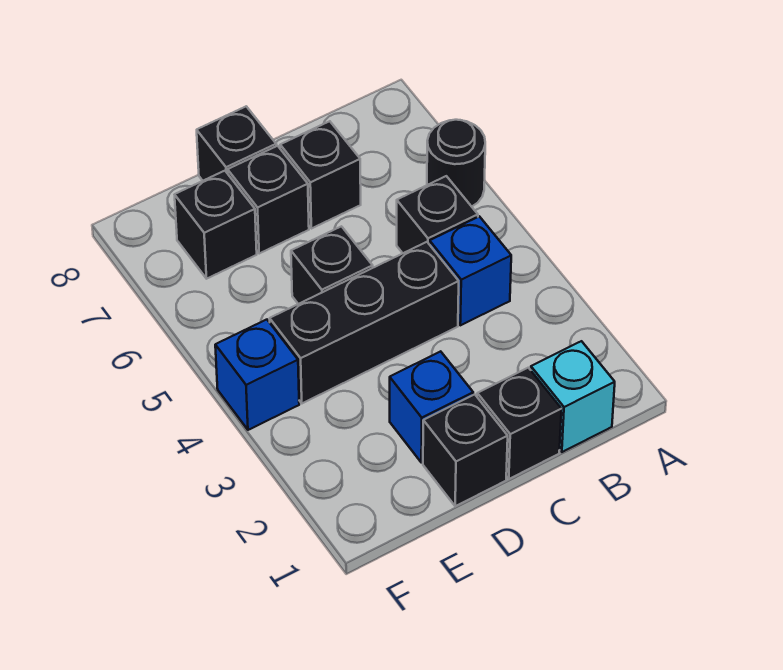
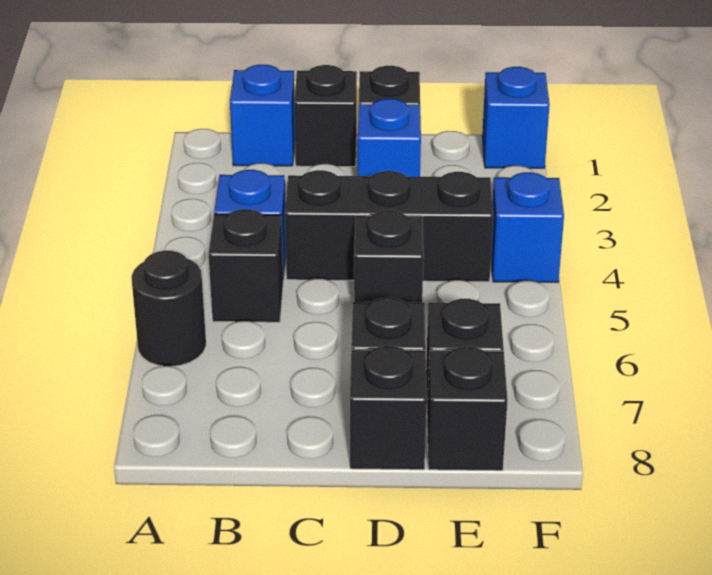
cyan brick B1 level 1 -> blue brick B1 level 1
black brick C7 level 1 -> black brick E8 level 1
none -> blue brick F1 level 1

